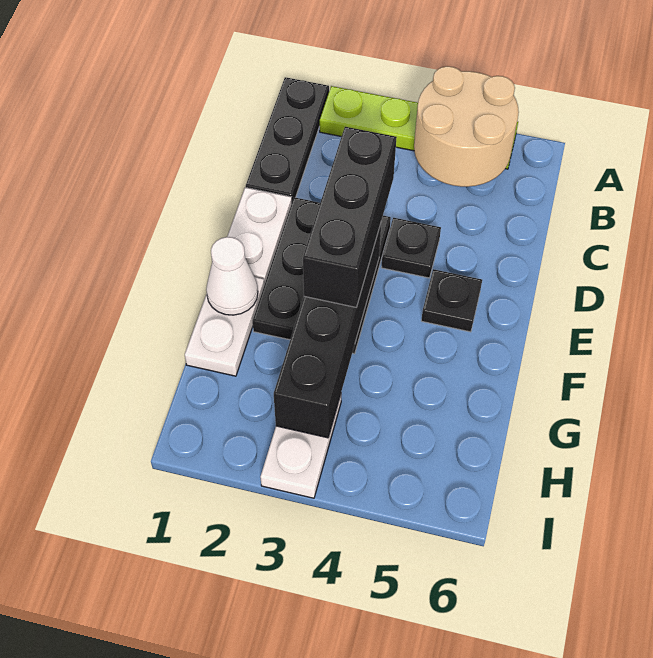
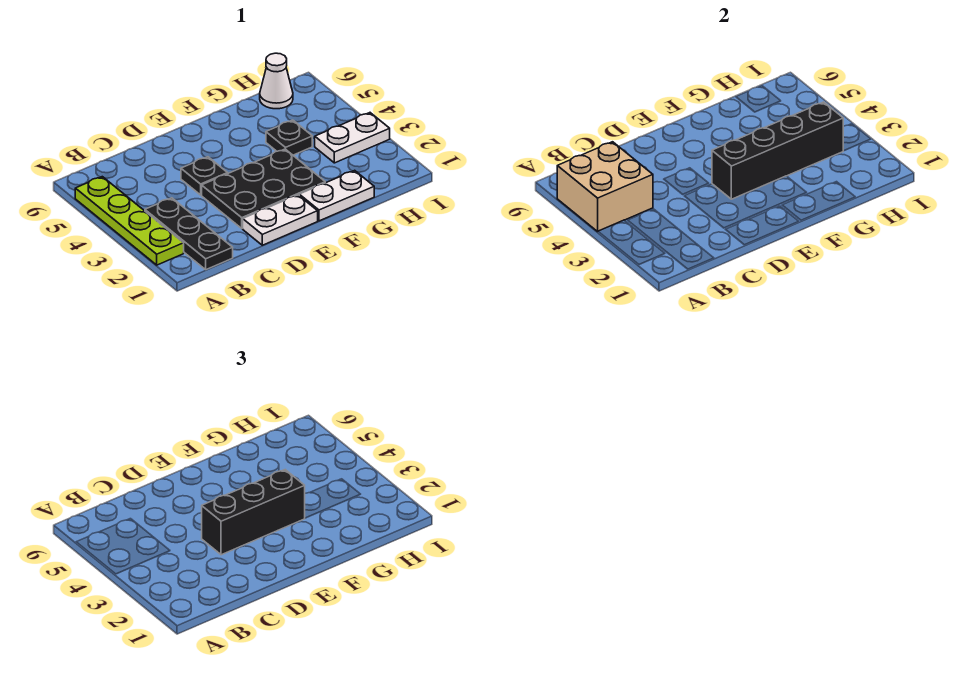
black plate A1:C1 level 1 -> black plate B1:B3 level 1
tan round brick A4:B5 level 2 -> tan brick A4:B5 level 2
black plate E5 level 1 -> black plate G4 level 1
white cone F1 level 2 -> white cone H6 level 1

